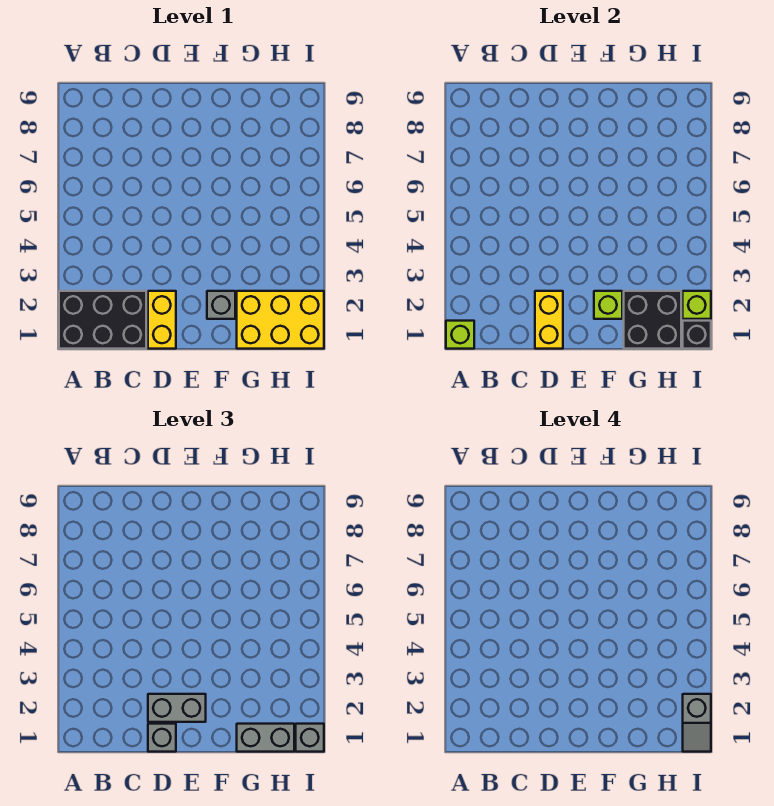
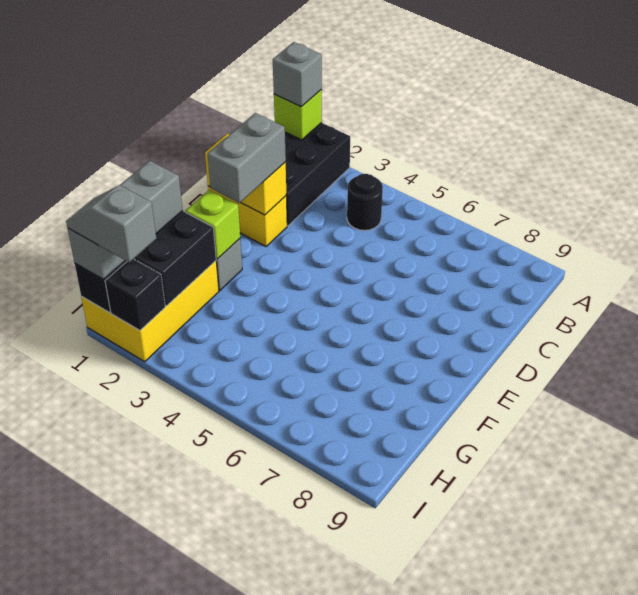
none -> black round brick B4 level 1
grey brick D1 level 3 -> grey brick A1 level 3
lime brick I2 level 2 -> black brick I2 level 2

